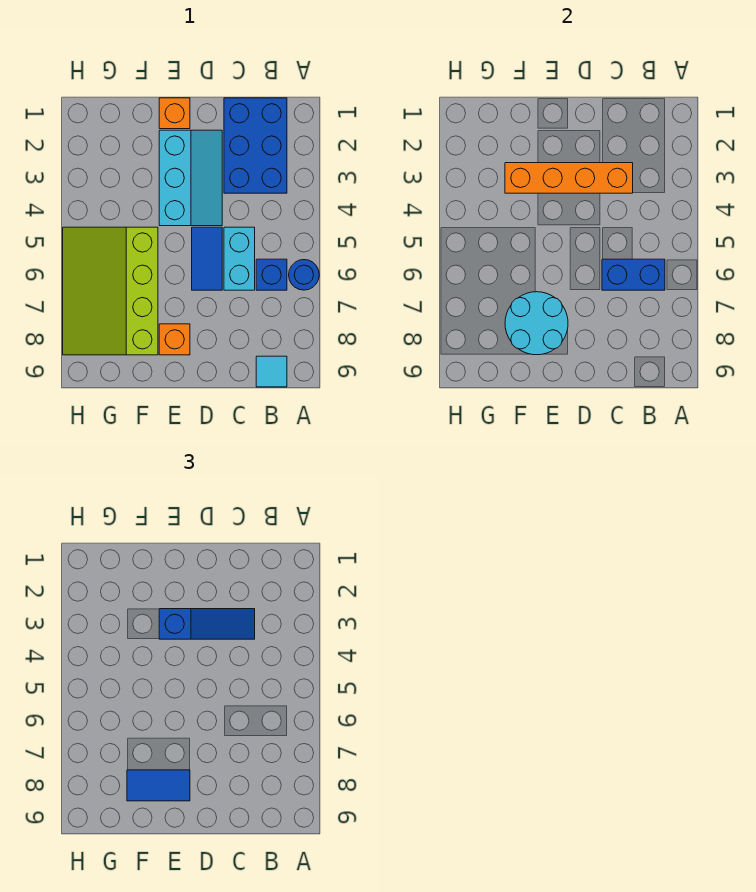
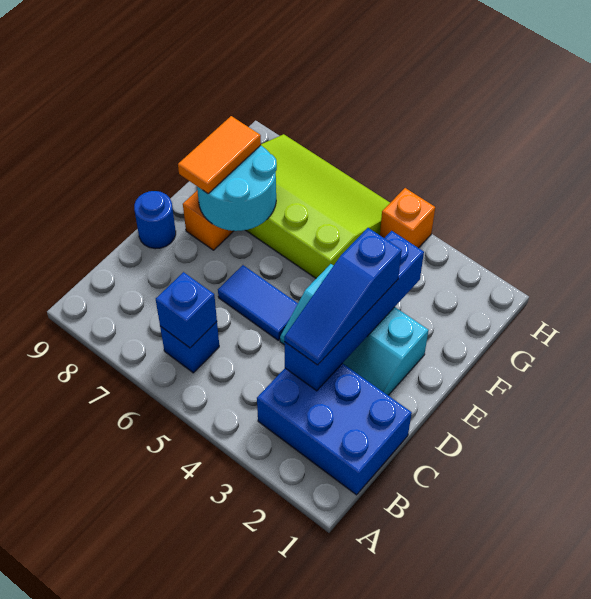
blue round brick A6 level 1 -> blue round brick D9 level 1
blue brick B6:C6 level 2 -> blue brick B6 level 2
cyan tile B9 level 1 -> none
orange brick C3:F3 level 2 -> blue brick C3:F3 level 2
cyan brick C5:C6 level 1 -> none
orange brick E1 level 1 -> orange brick H4 level 1
blue tile E8:F8 level 3 -> orange tile E8:F8 level 3

